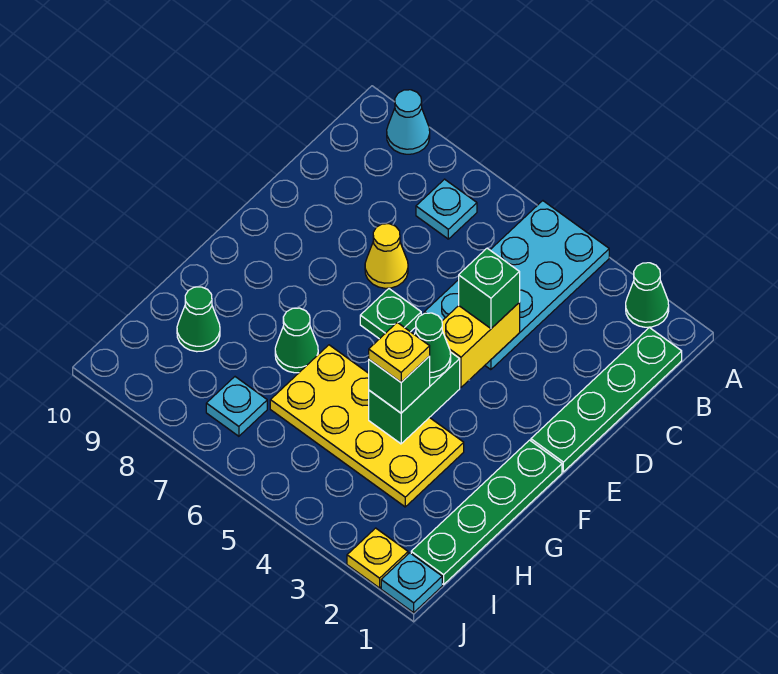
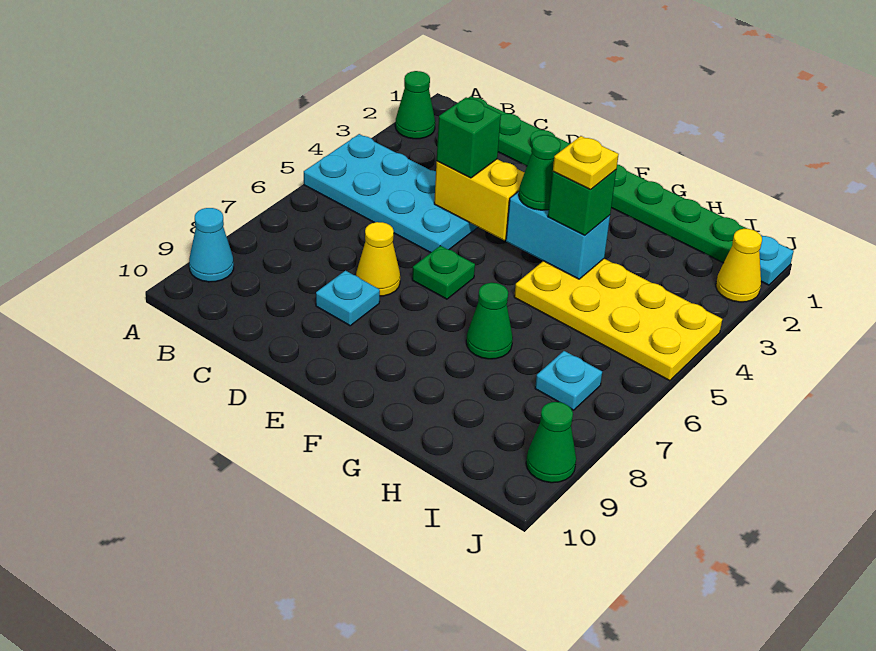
cyan plate B7 level 1 -> cyan plate D8 level 1
green brick F4:G4 level 2 -> cyan brick F4:G4 level 2
yellow plate G3:H6 level 1 -> yellow plate G4:J5 level 1
green cone H9 level 1 -> green cone J9 level 1
yellow plate J2 level 1 -> yellow cone J2 level 1

